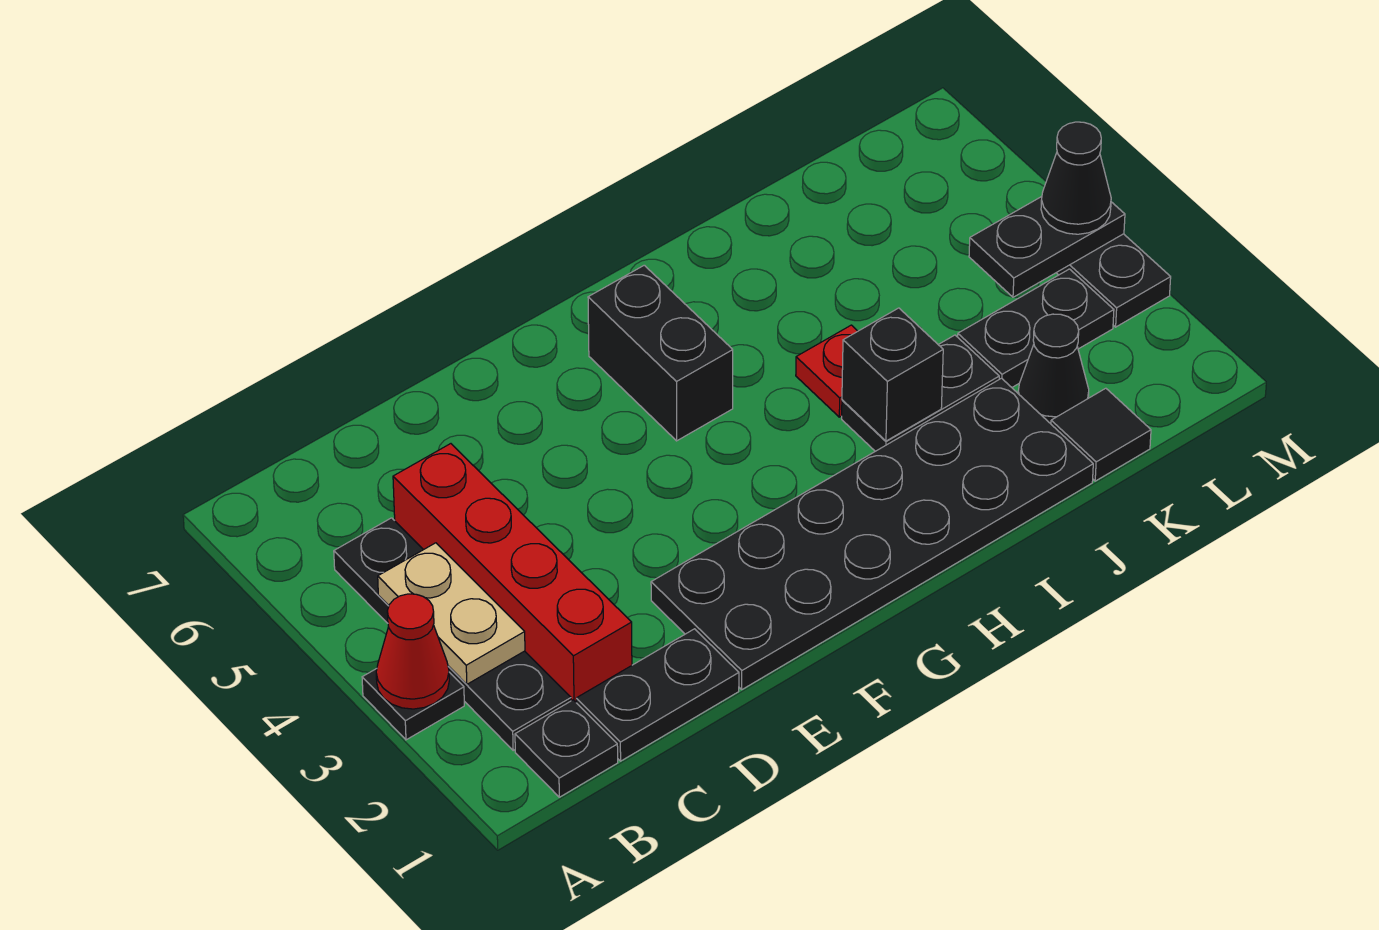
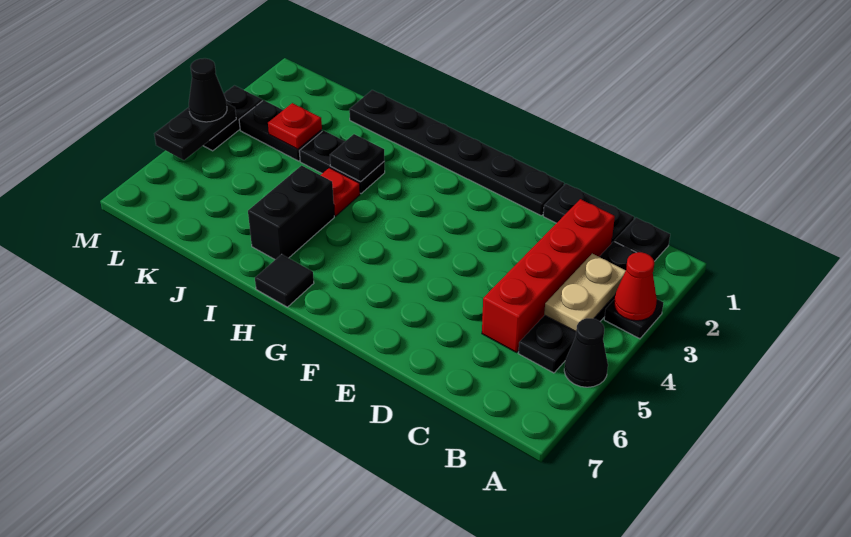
black plate E1:J2 level 1 -> black plate E1:J1 level 1
black brick G5:G6 level 1 -> black brick I5:I6 level 1
black brick I3 level 2 -> black plate I3 level 2
black tile K1 level 1 -> black tile H7 level 1
black cone K2 level 1 -> black cone A5 level 1
none -> red plate K3 level 2
black plate L4:M4 level 2 -> black plate M4:M5 level 2

